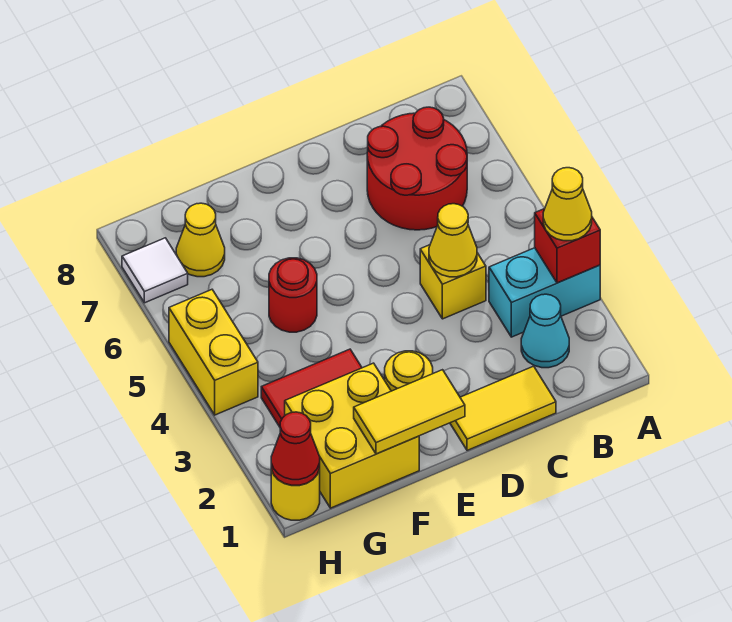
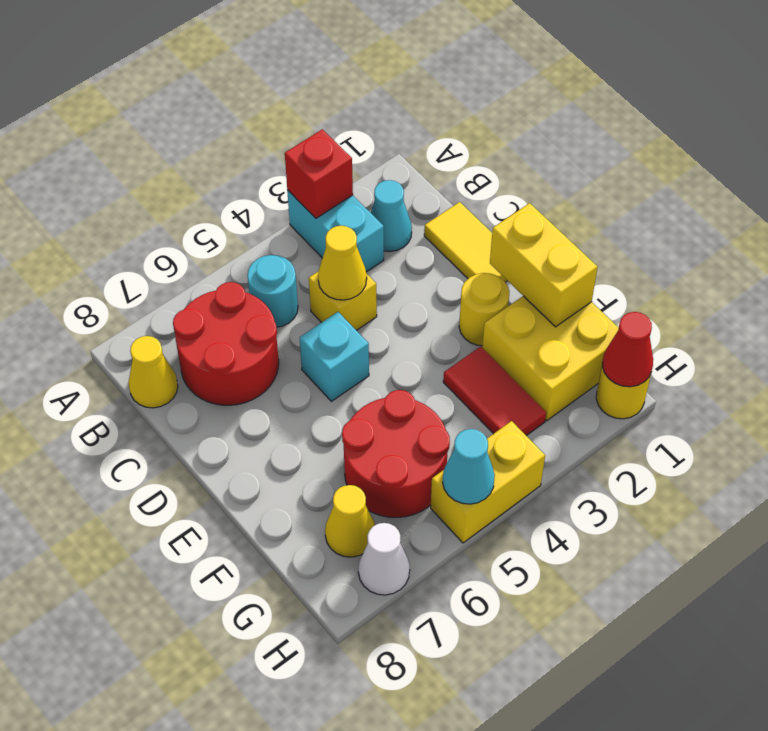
yellow cone A3 level 3 -> yellow cone B8 level 1
none -> cyan round brick B5 level 1
none -> cyan brick D5 level 1
yellow tile E1:F1 level 2 -> yellow brick E1:F1 level 2
red round brick F5 level 1 -> red round brick F5:G6 level 1
none -> cyan cone H5 level 2
white tile H7 level 1 -> white cone H7 level 1

